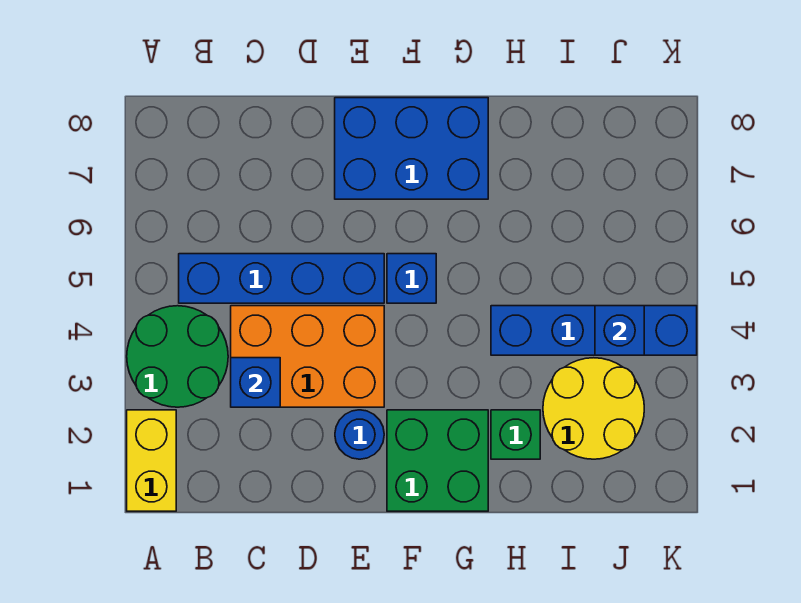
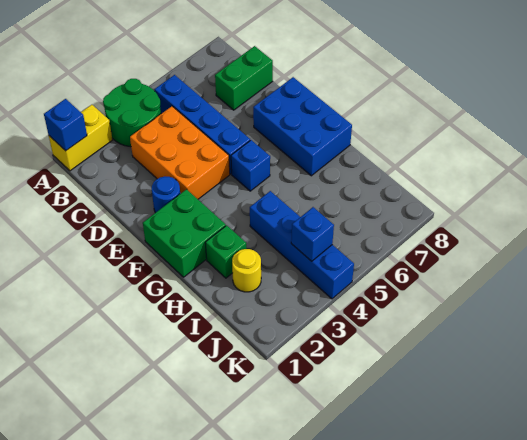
blue brick C3 level 2 -> blue brick A1 level 2
none -> green brick C7:C8 level 1
yellow round brick I2:J3 level 1 -> yellow round brick I2 level 1

